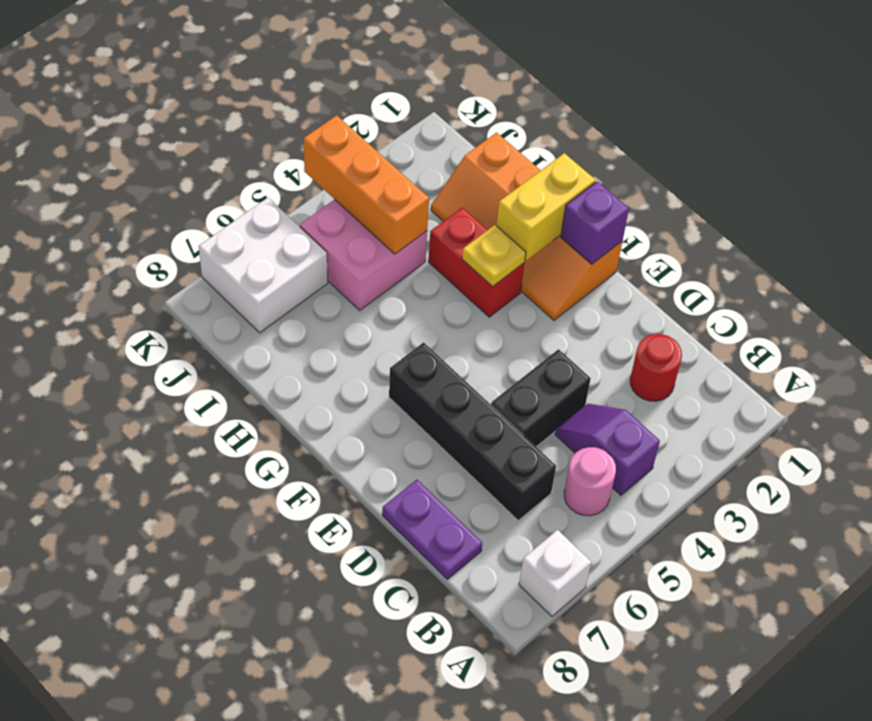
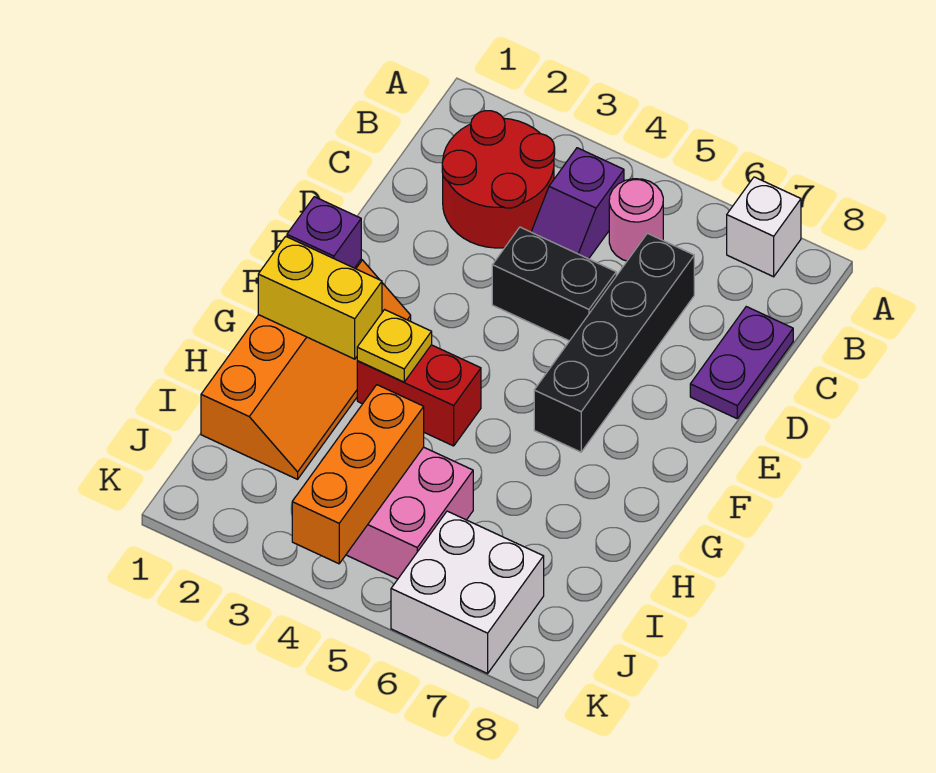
red round brick C2 level 1 -> red round brick B2:C3 level 1
red brick G3:H3 level 1 -> red brick G3:G4 level 1

